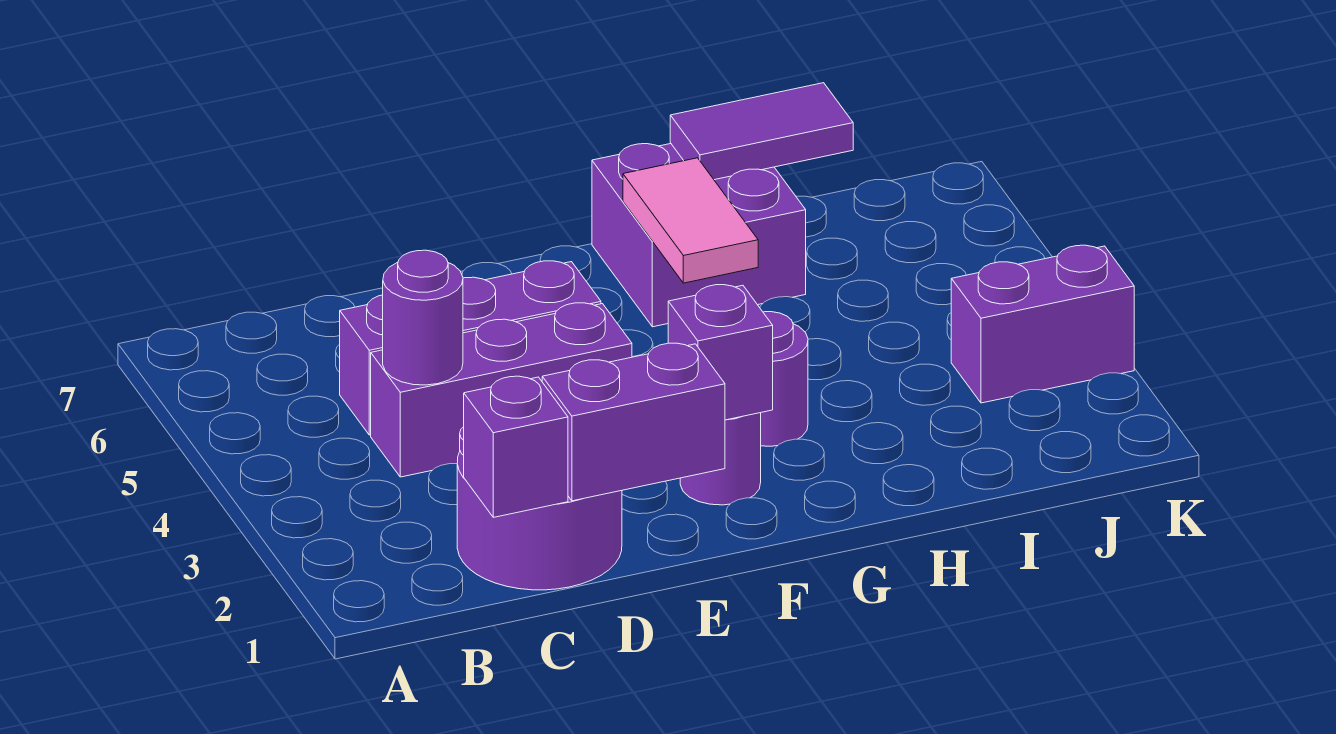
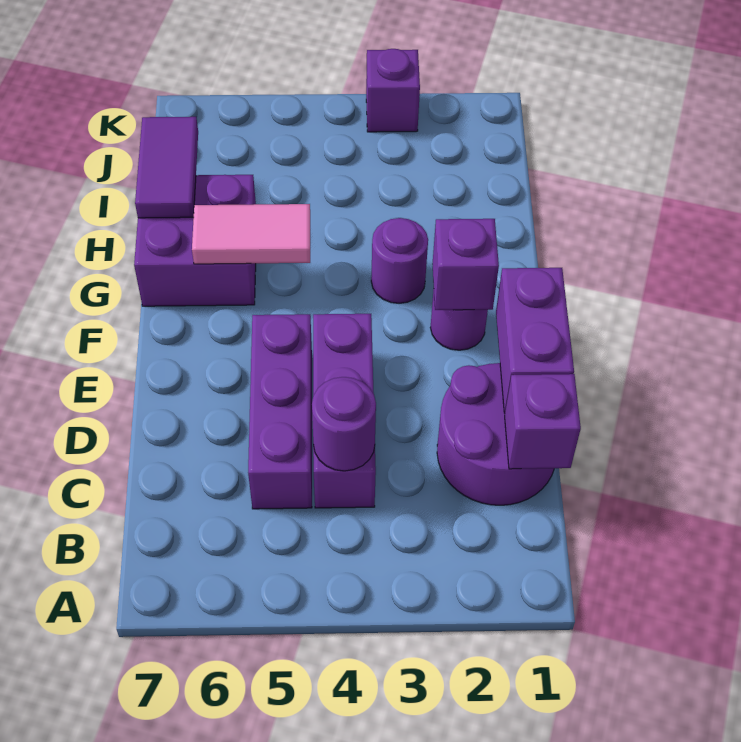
purple brick J3:K3 level 1 -> purple brick K3 level 1

